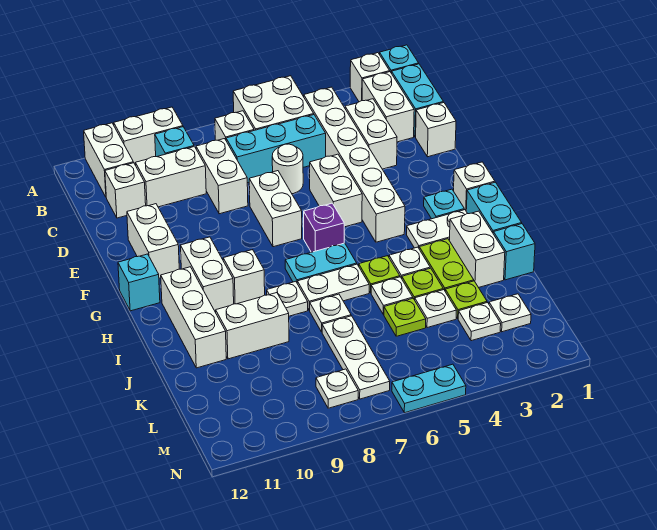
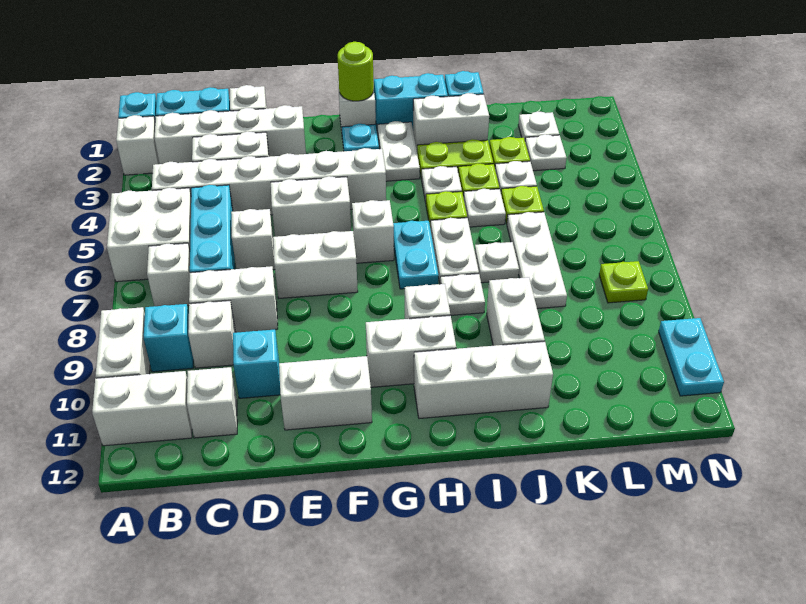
white brick B2:C2 level 1 -> white brick B2:E2 level 1
white brick C9:C10 level 1 -> white brick C9 level 1
white round brick D6 level 1 -> white brick D6 level 1
none -> lime round brick G1 level 2
purple brick G6 level 1 -> white brick G6 level 1
cyan brick G12 level 1 -> cyan brick D10 level 1
white plate K7:M7 level 1 -> white plate K6:K8 level 1
white plate M8 level 1 -> lime plate M8 level 1
cyan plate N5:N6 level 1 -> cyan plate N10:N11 level 1

